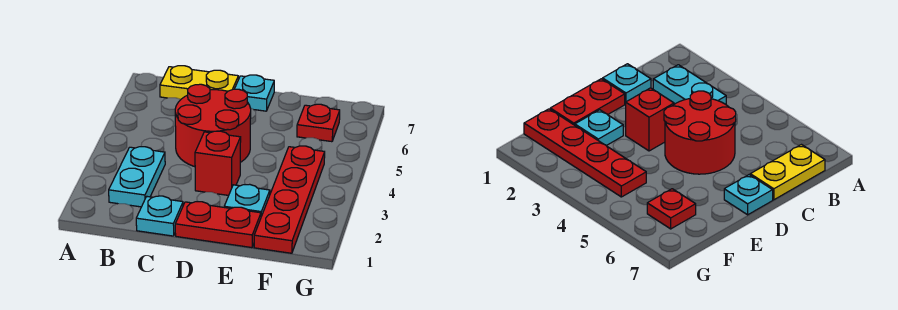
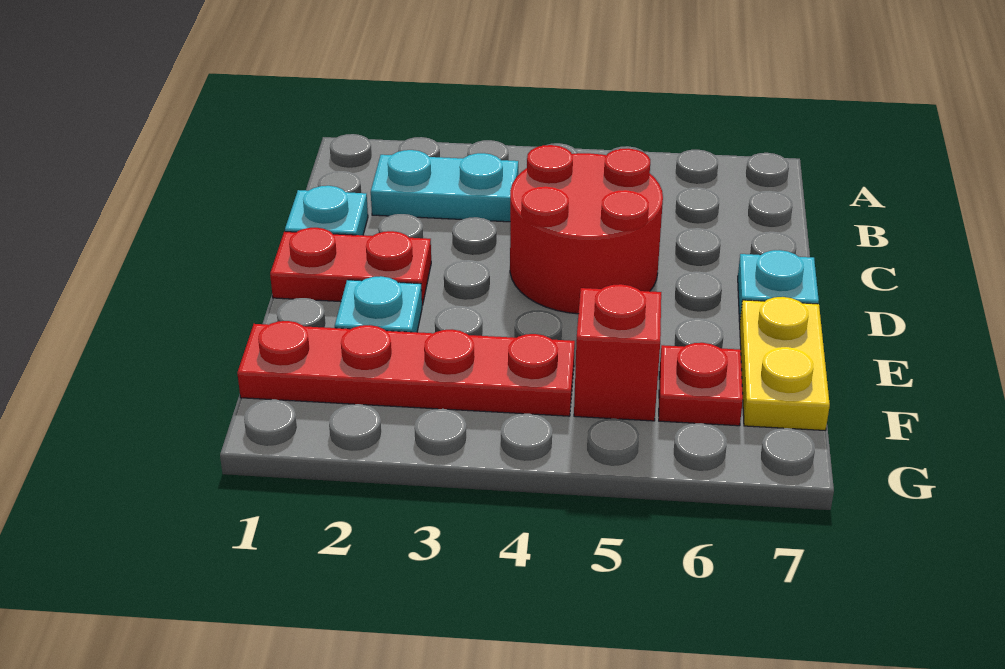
yellow plate B7:C7 level 1 -> yellow plate E7:F7 level 1
red plate D1:E1 level 1 -> red plate D1:D2 level 1
red brick D3 level 1 -> red brick F5 level 1

